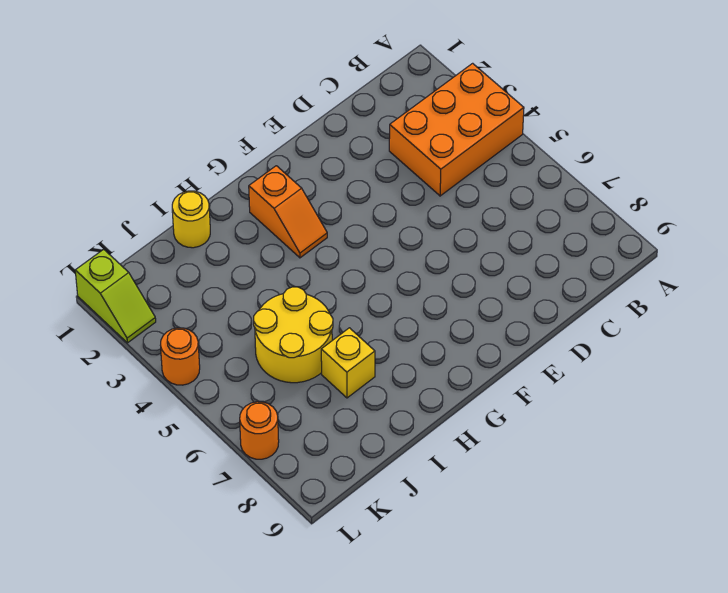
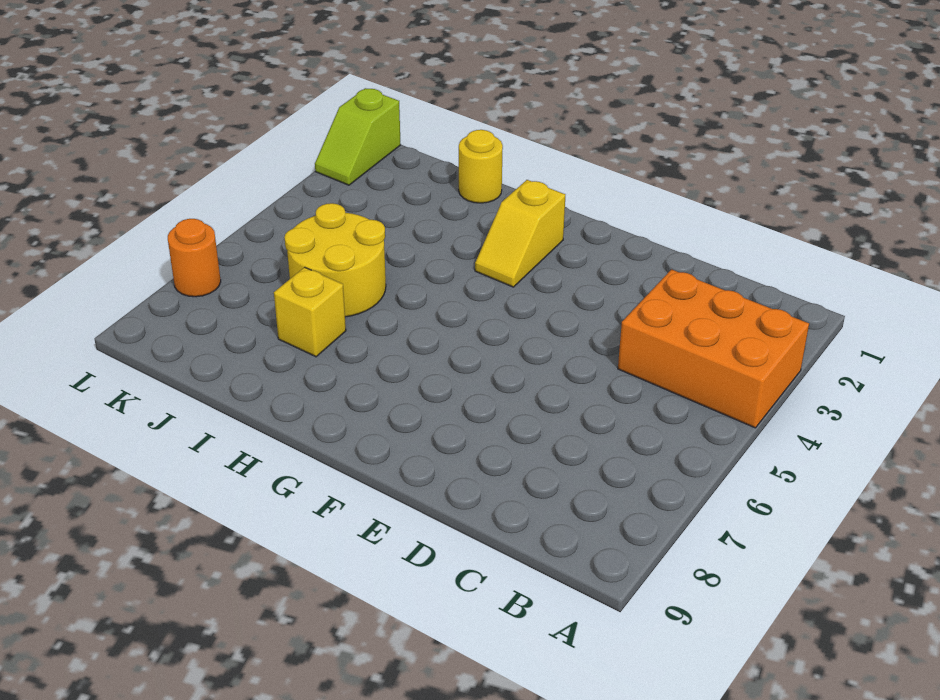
orange slope G2:G3 level 1 top 2 -> yellow slope G2:G3 level 1 top 2
orange round brick L4 level 1 -> none

